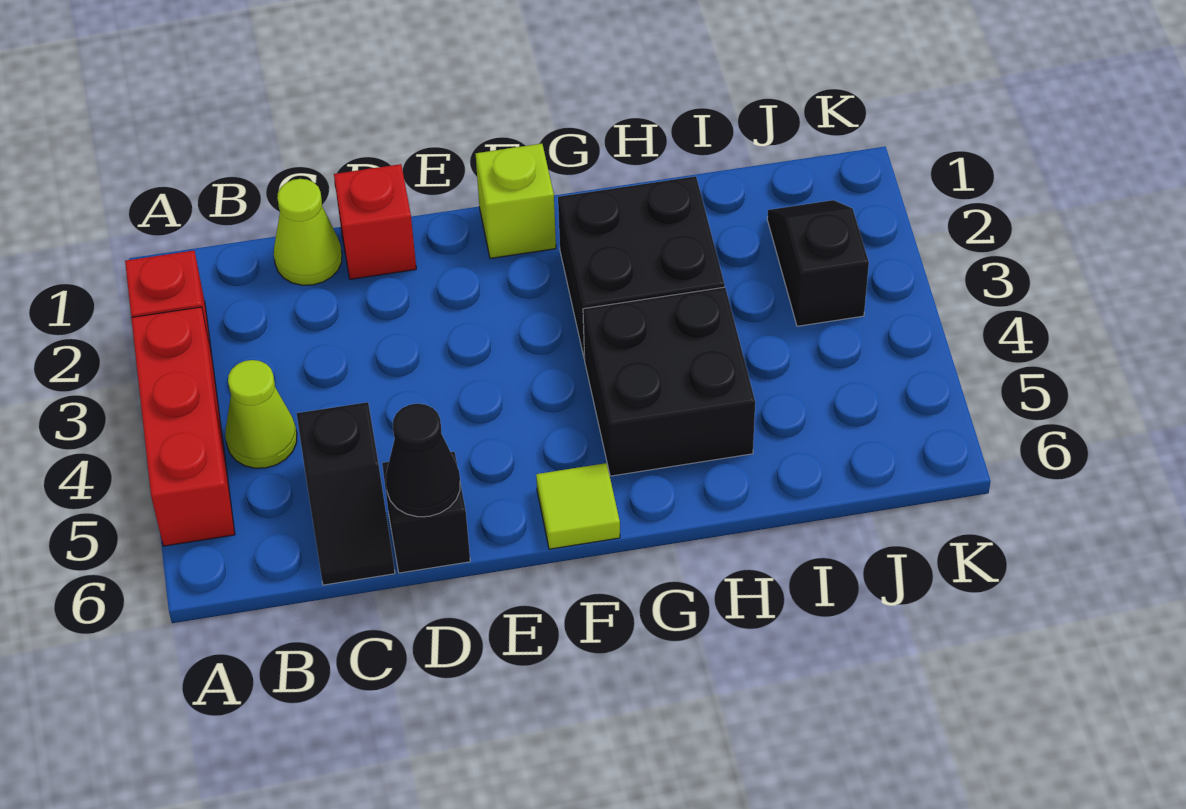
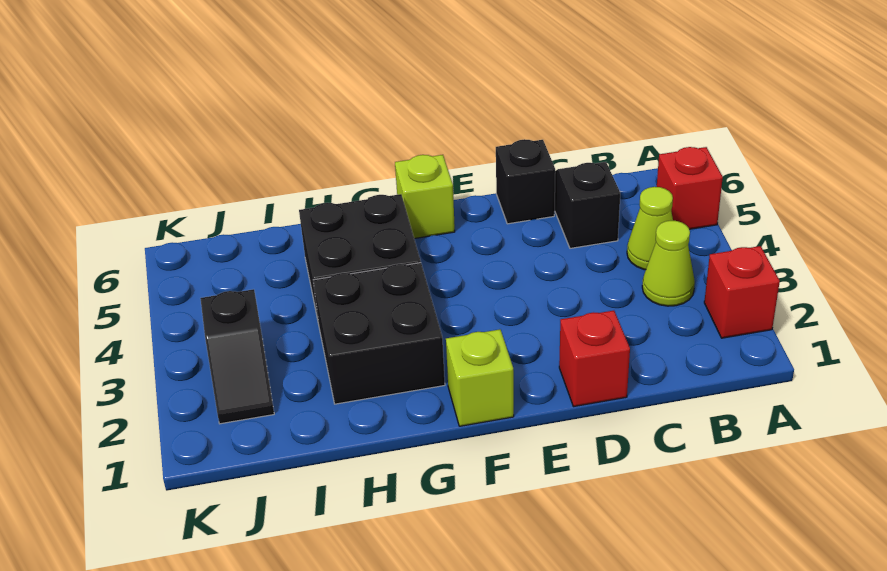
red brick A3:A5 level 1 -> red brick A5 level 1
lime cone C1 level 1 -> lime cone B3 level 1
black cone D6 level 2 -> none
lime tile F6 level 1 -> lime brick F6 level 1

